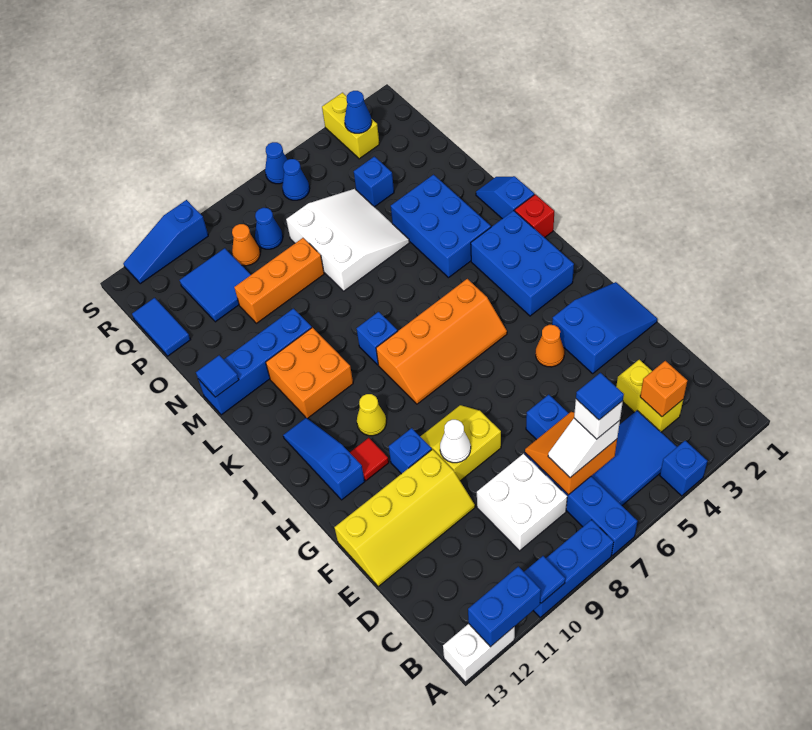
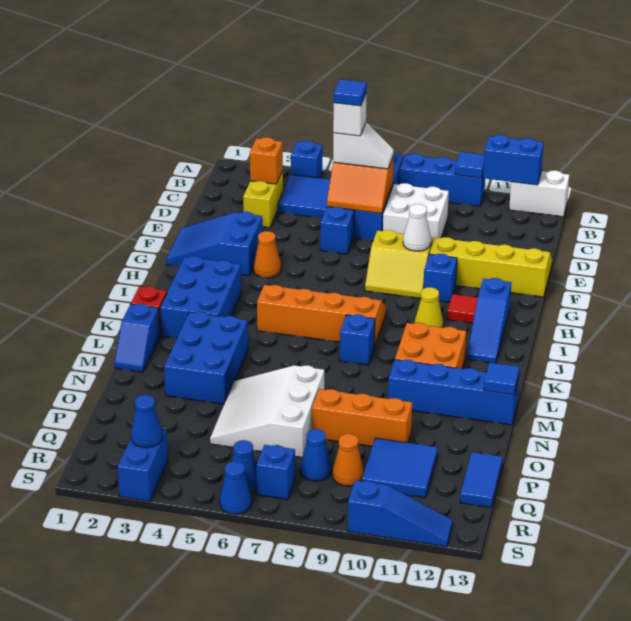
blue brick P4 level 1 -> blue brick R7 level 1
yellow brick R3:S3 level 1 -> blue brick R3:S3 level 1

